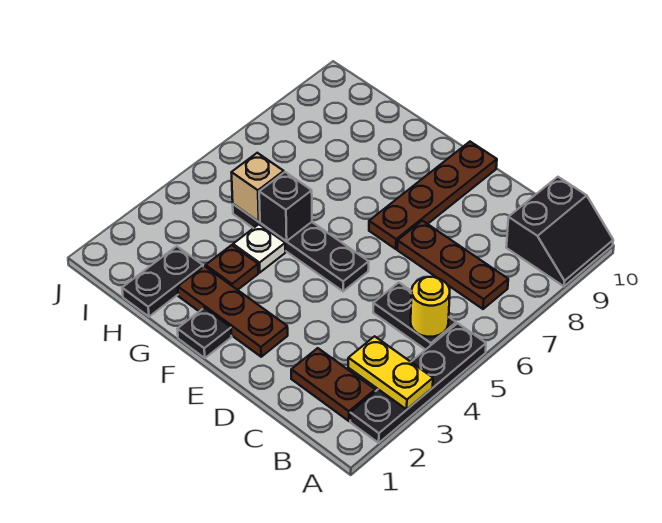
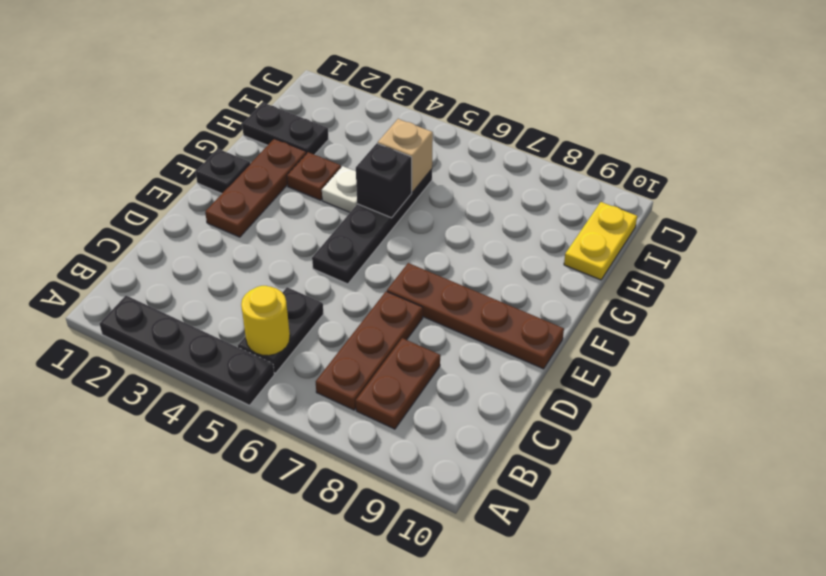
yellow plate A3:B3 level 2 -> yellow plate H10:I10 level 1
black slope A9:B10 level 1 top B -> none
brown plate B2:C2 level 1 -> brown plate B8:C8 level 1

